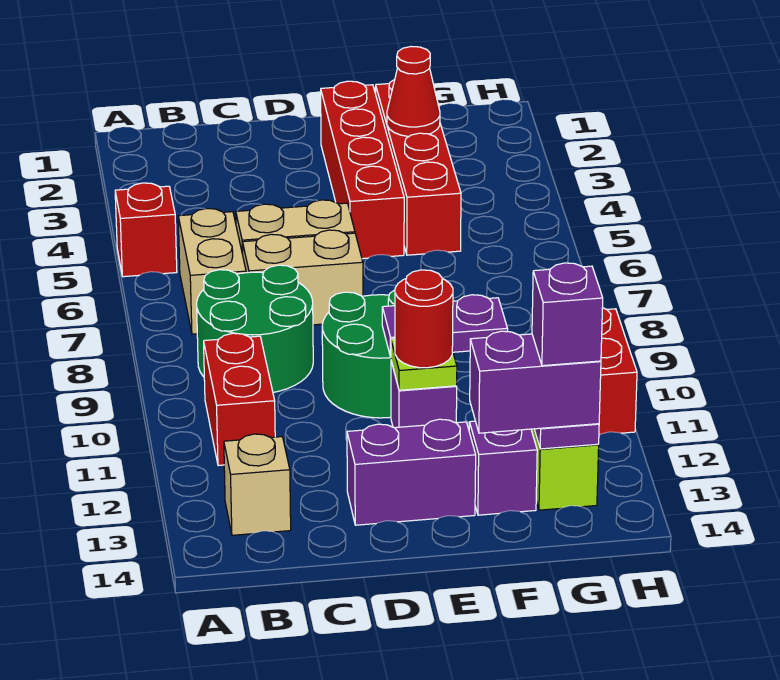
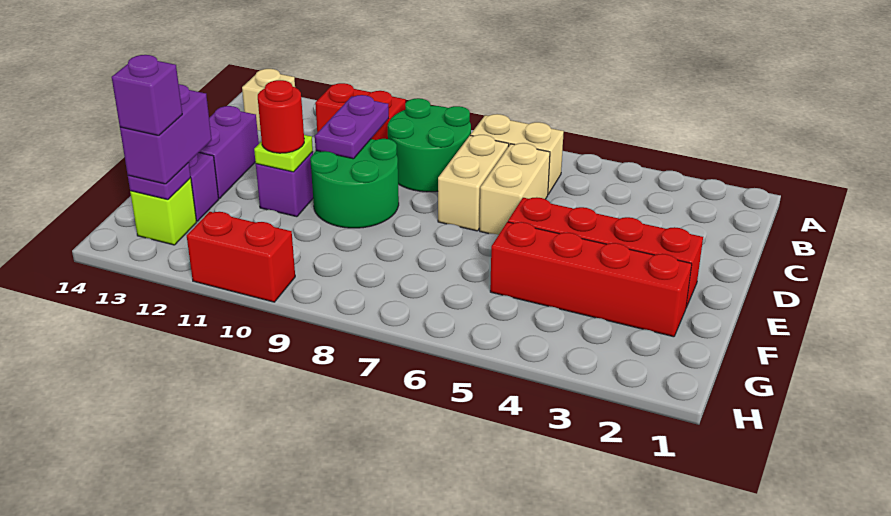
red brick A5 level 1 -> none
purple plate E10:F10 level 2 -> purple plate C10:D10 level 2
red cone F3 level 2 -> none

